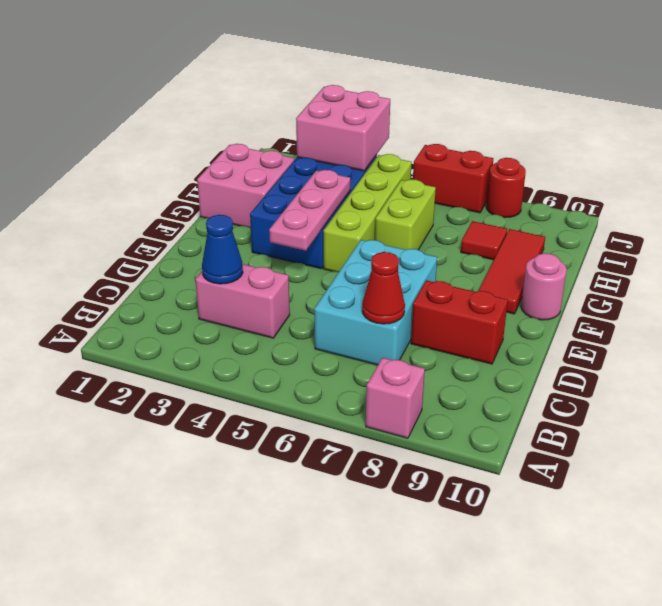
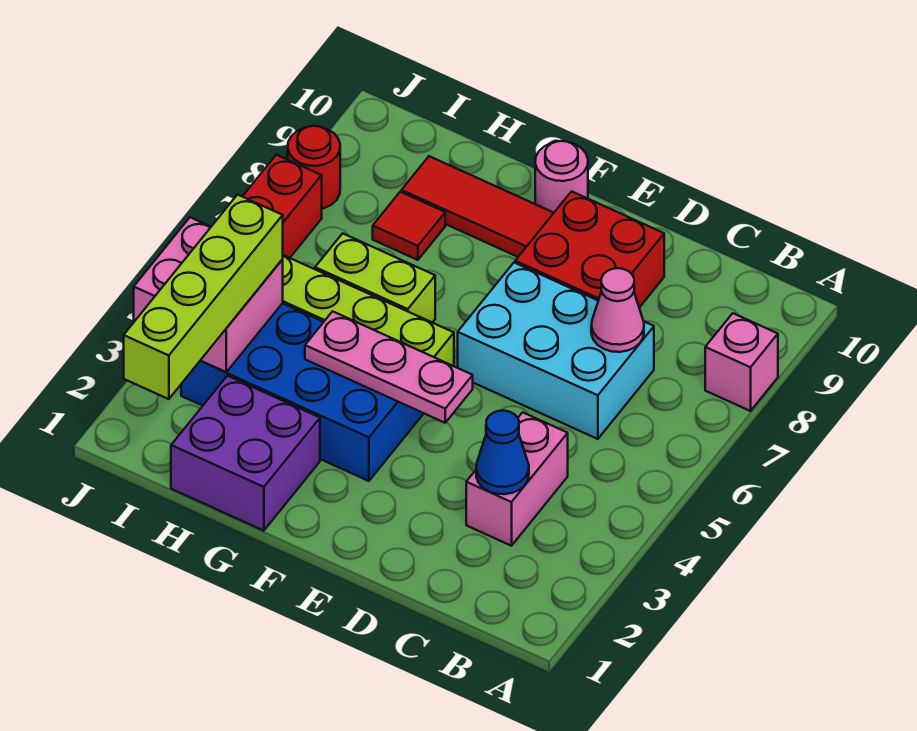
red cone C7 level 2 -> pink cone C7 level 2
red brick D8:D9 level 1 -> red brick D8:E9 level 1
pink brick G1:H2 level 1 -> purple brick G1:H2 level 1
none -> lime brick I1:I4 level 3

